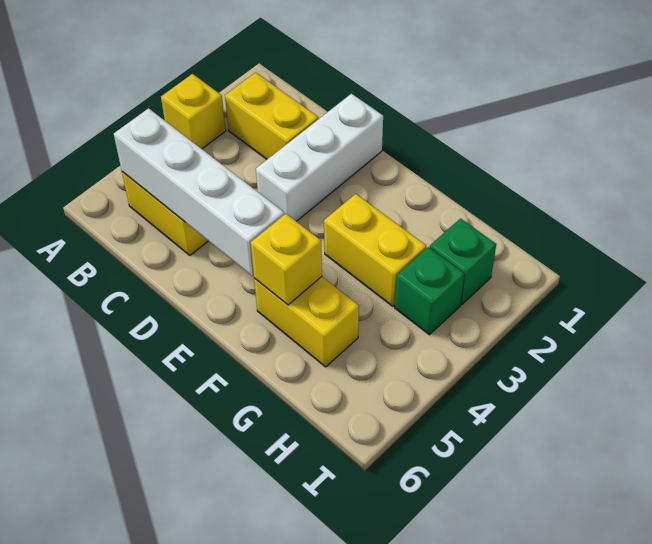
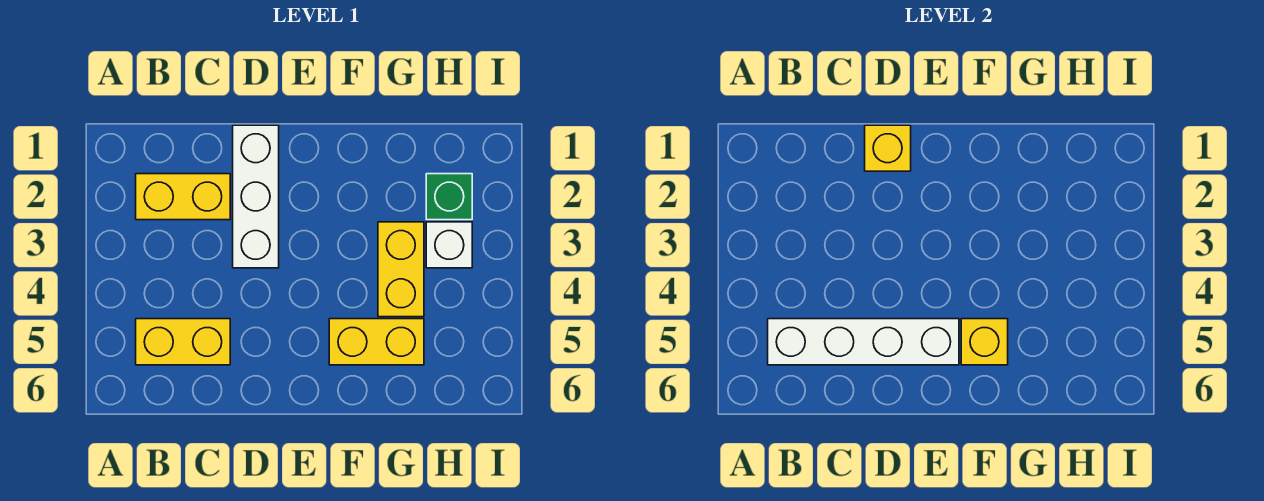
yellow brick A3 level 1 -> yellow brick D1 level 2
yellow brick F3:G3 level 1 -> yellow brick G3:G4 level 1
green brick H3 level 1 -> white brick H3 level 1

